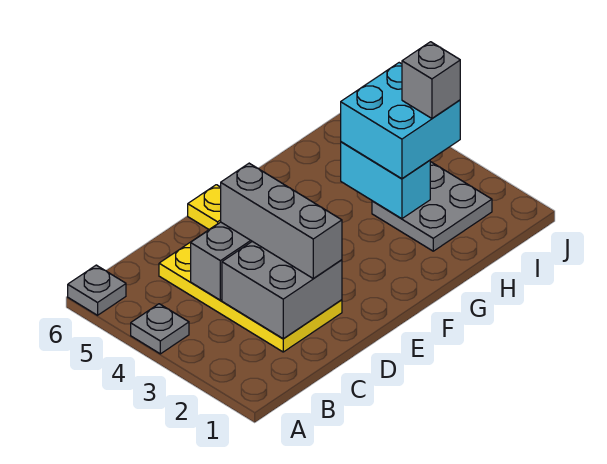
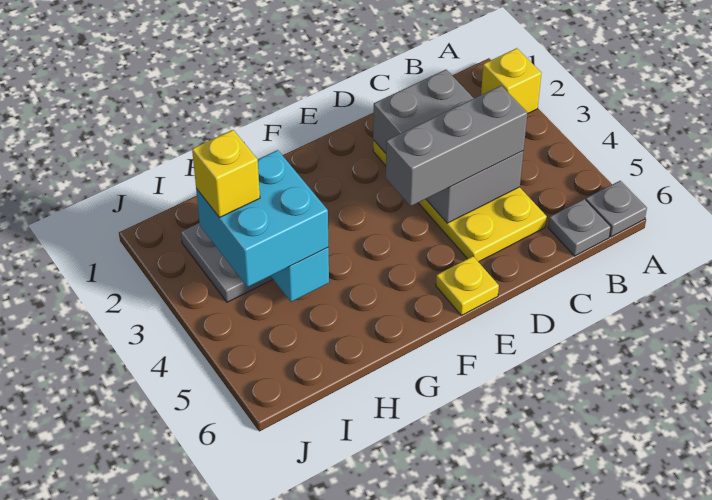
none -> yellow brick A2 level 1
grey plate A4 level 1 -> grey plate B6 level 1
grey brick D2:D4 level 3 -> grey brick C4:E4 level 3
grey brick I3 level 4 -> yellow brick I3 level 4

